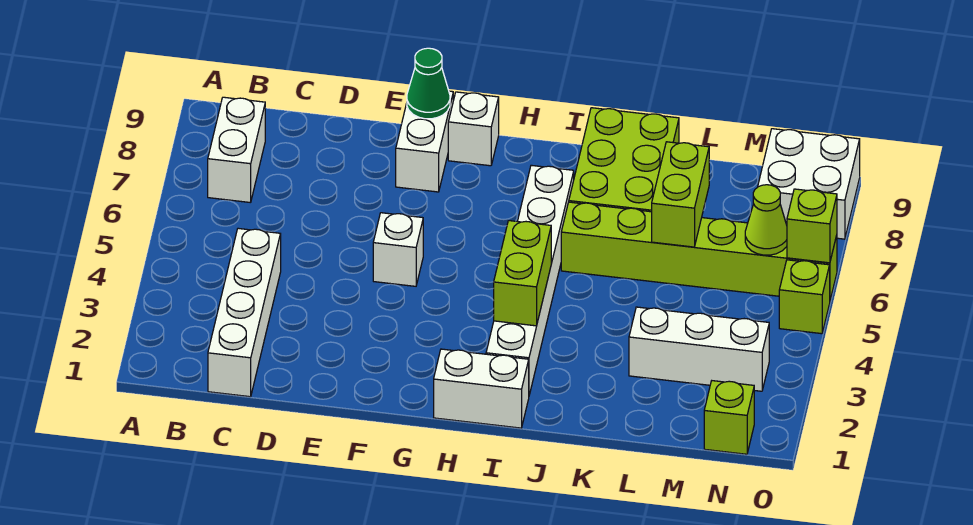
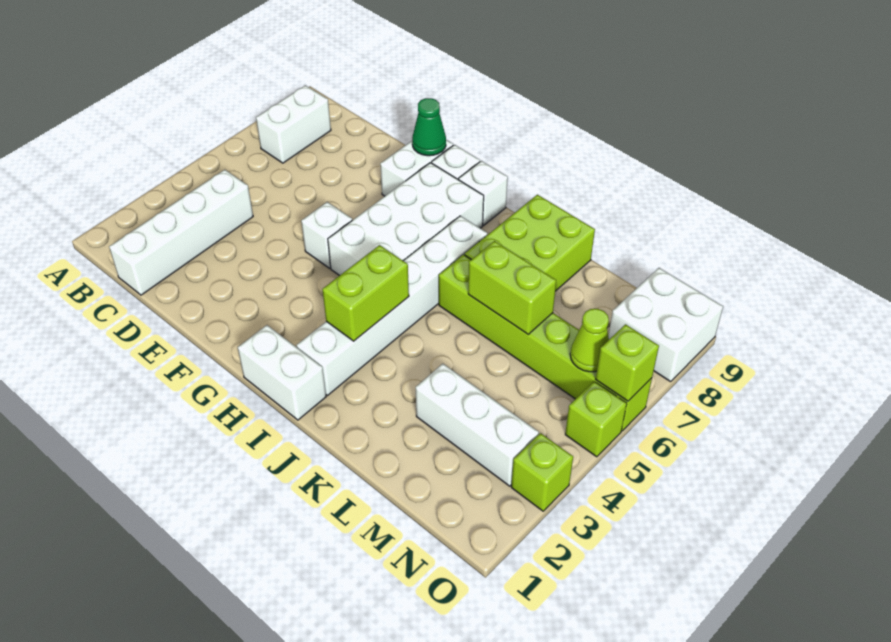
none -> white brick G5:H8 level 1
none -> white brick H9 level 1
lime brick L6:L7 level 2 -> lime brick K6:L6 level 2
lime brick N1 level 1 -> lime brick O3 level 1

